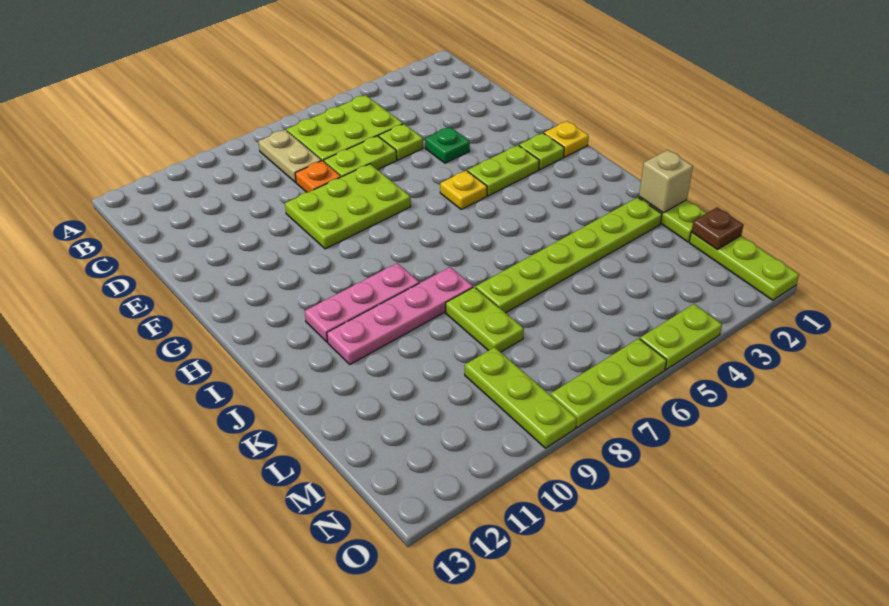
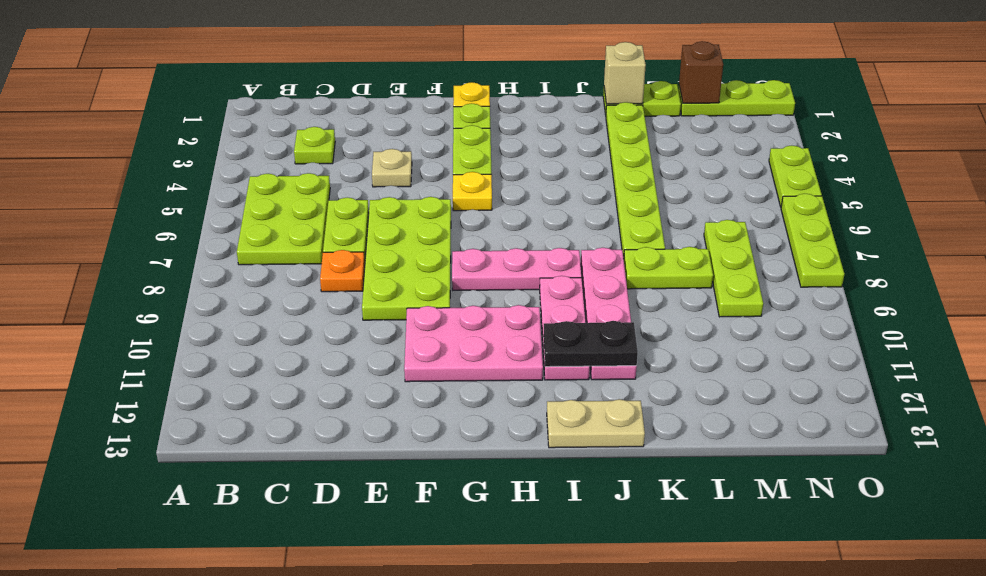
tan plate B8:C8 level 1 -> tan plate I13:J13 level 1
lime plate D5 level 1 -> lime plate C3 level 1
green plate E4 level 1 -> tan plate E4 level 1
lime plate E7:F9 level 1 -> lime plate E6:F9 level 1
none -> pink plate F10:H11 level 1
none -> pink plate G8:I8 level 1
none -> black plate I11:J11 level 2
brown plate M1 level 2 -> brown brick M1 level 2
lime plate M9:O9 level 1 -> lime plate M7:M9 level 1

